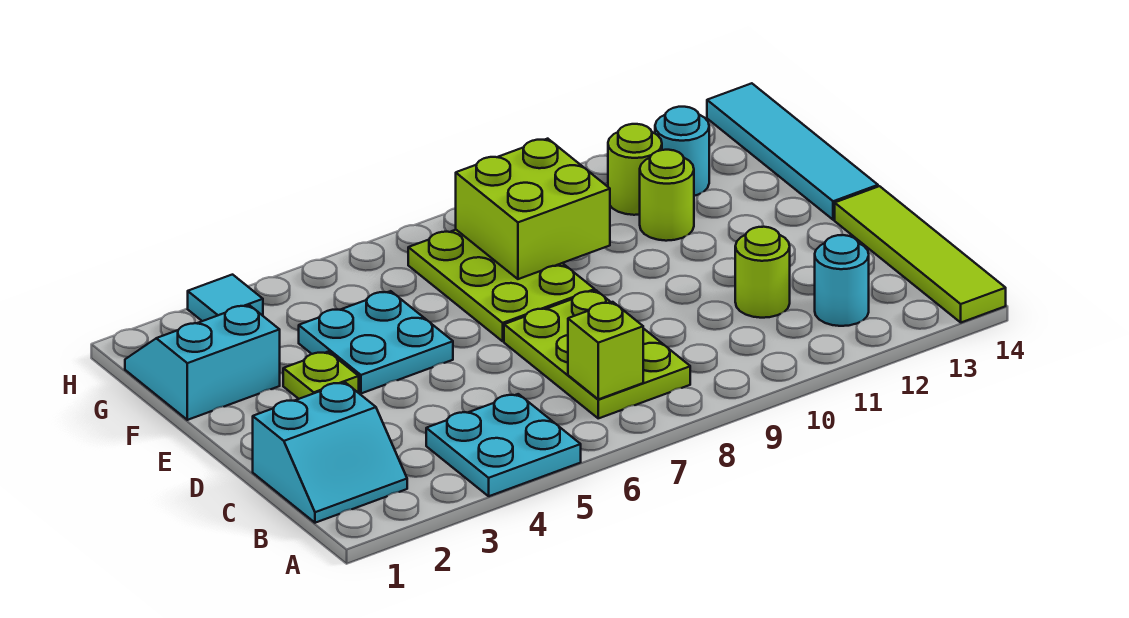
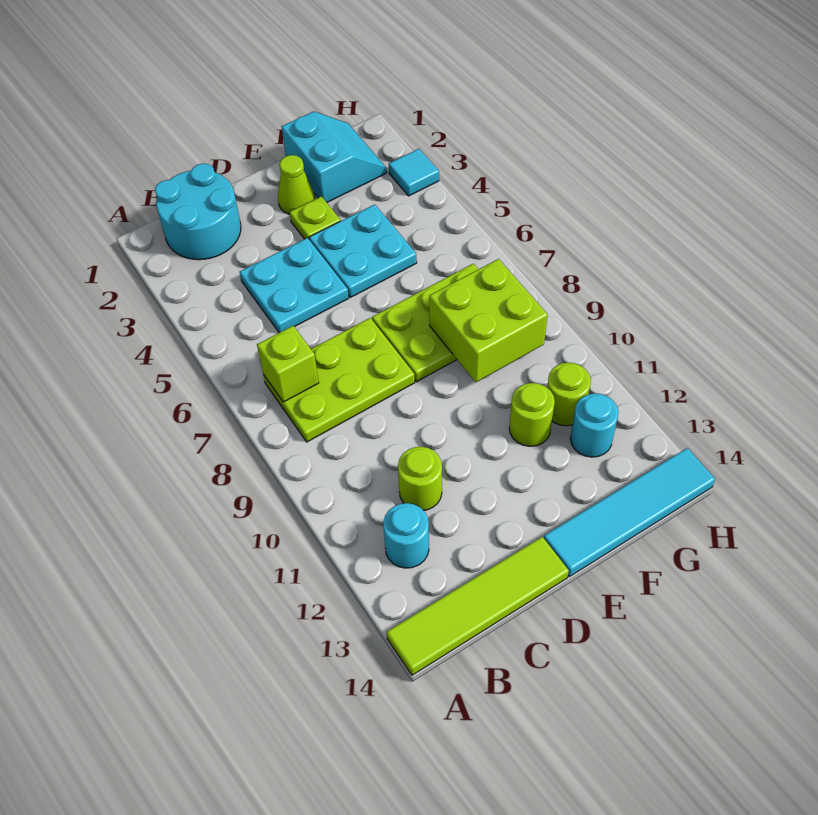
cyan plate A4:B5 level 1 -> cyan plate C4:D5 level 1
cyan slope B1:C2 level 1 top C -> cyan round brick B1:C2 level 1
none -> lime cone E2 level 1

